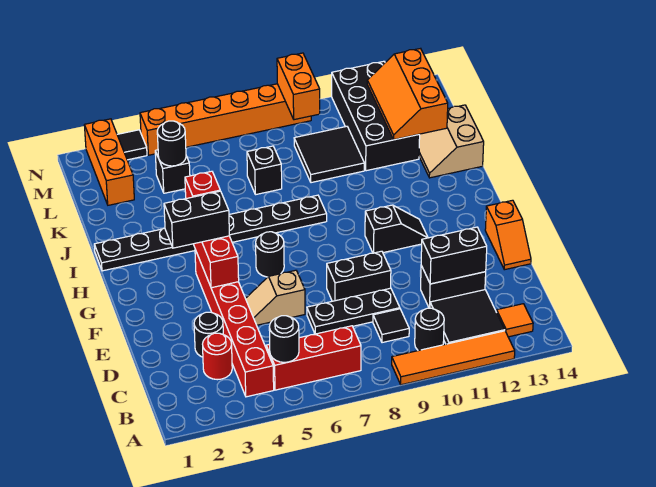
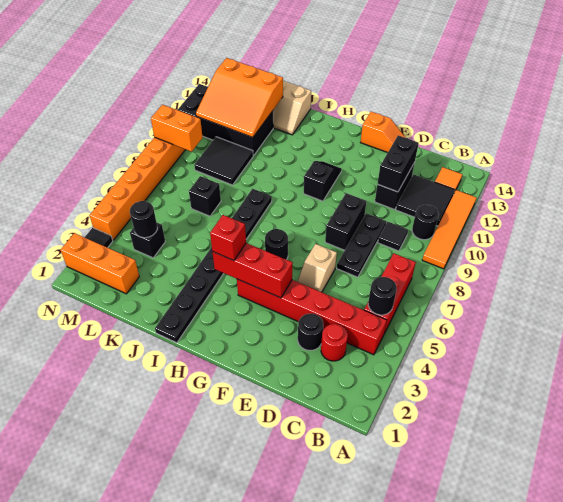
black brick G3:G4 level 3 -> none
orange slope K12:M13 level 2 top 13 -> orange slope K11:M13 level 2 top 13

